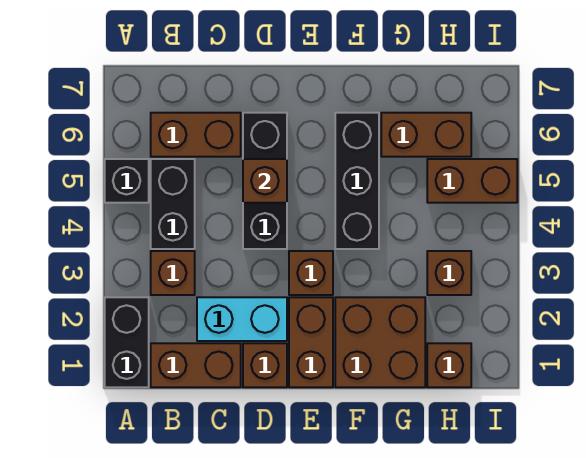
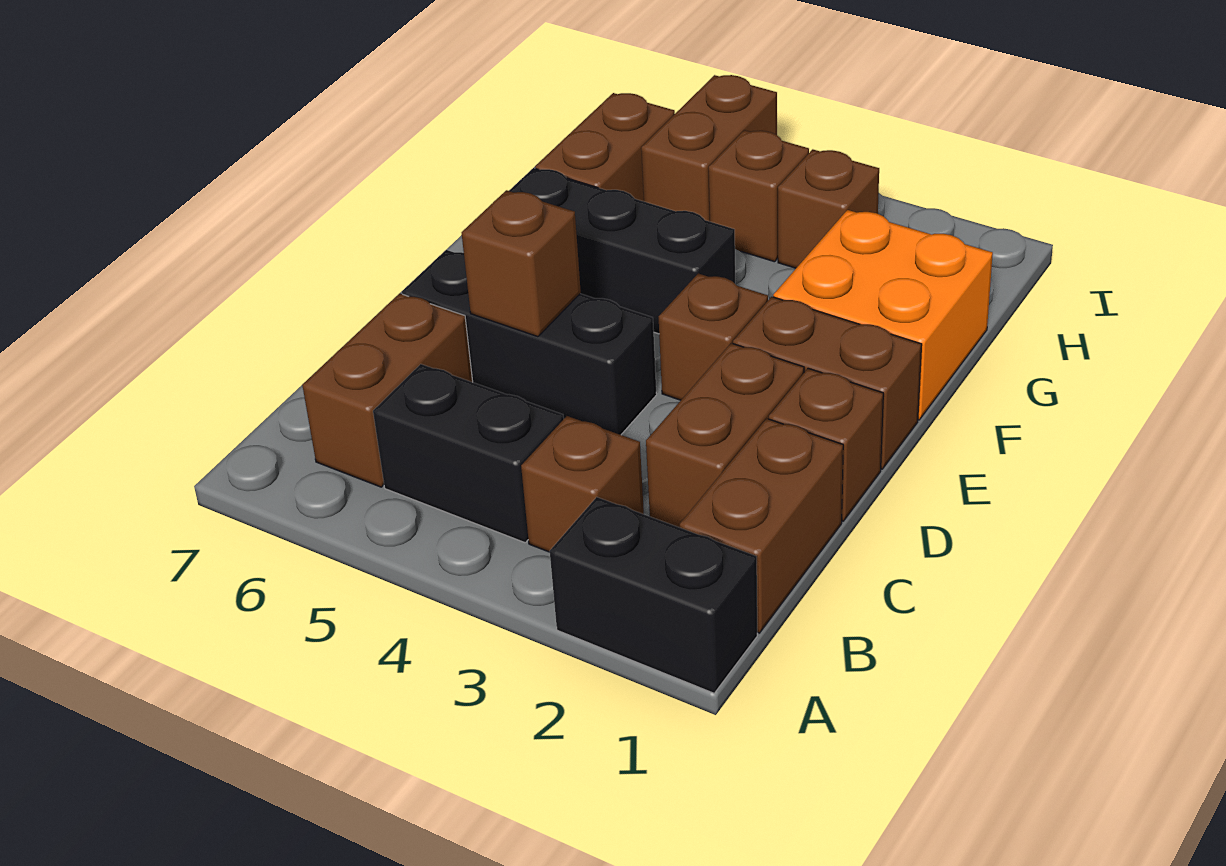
black brick A5 level 1 -> none
cyan brick C2:D2 level 1 -> brown brick C2:D2 level 1
brown brick F1:G2 level 1 -> orange brick F1:G2 level 1
brown brick H1 level 1 -> brown brick H4 level 1

